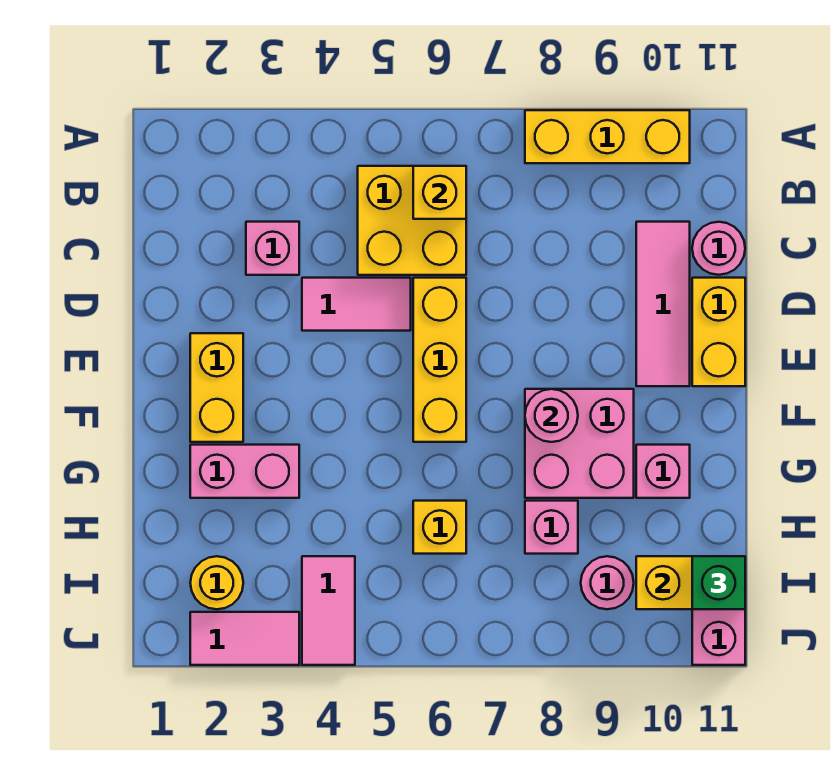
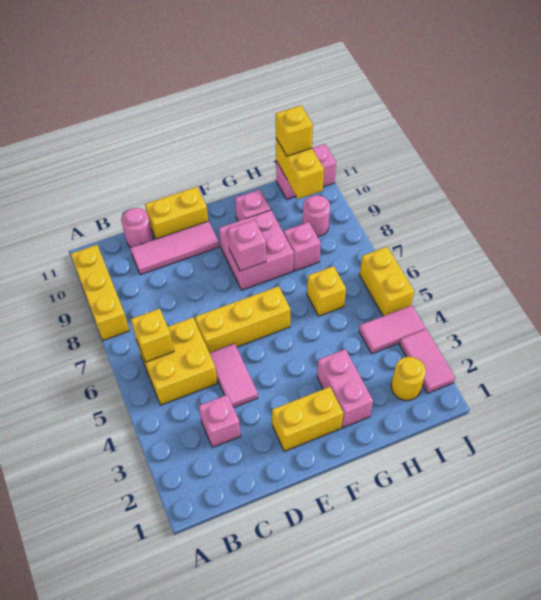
pink round brick F8 level 2 -> pink brick F8 level 2
green brick I11 level 3 -> yellow brick I11 level 3
none -> yellow brick J5:J6 level 1

